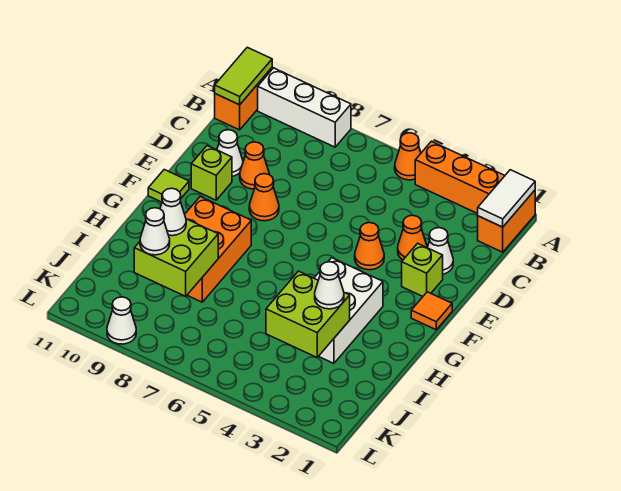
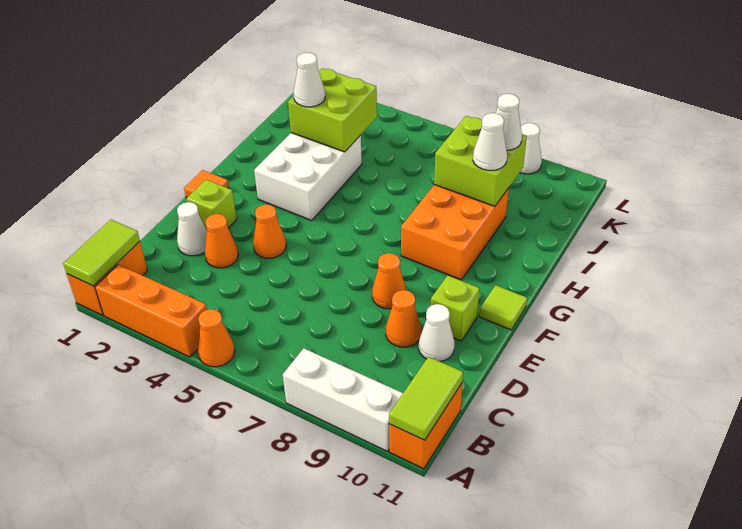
white tile A1:B1 level 2 -> lime tile A1:B1 level 2

